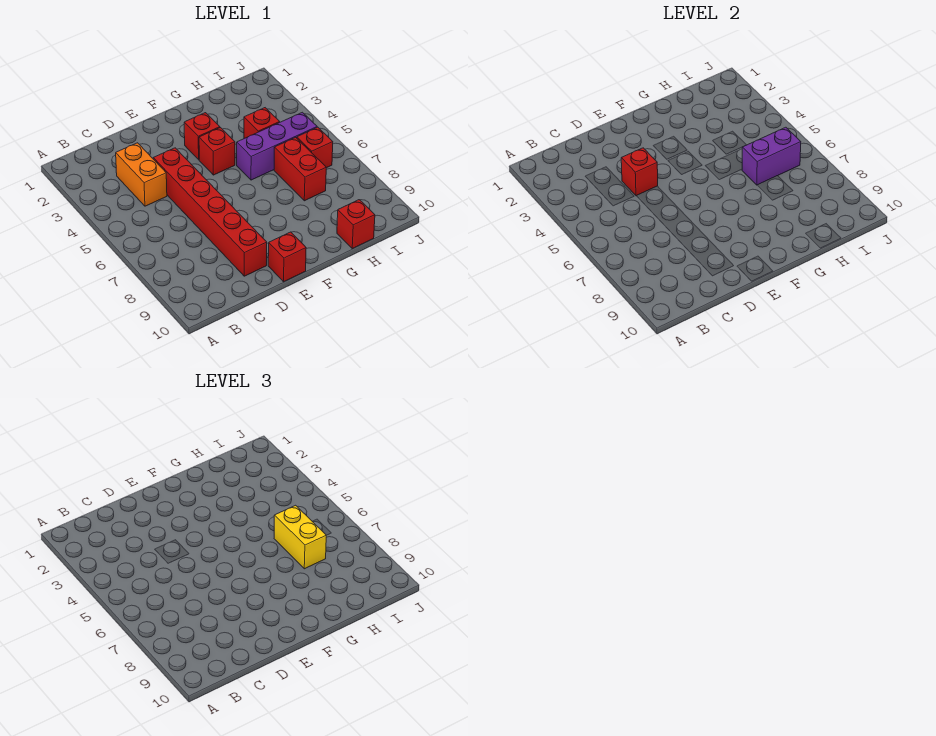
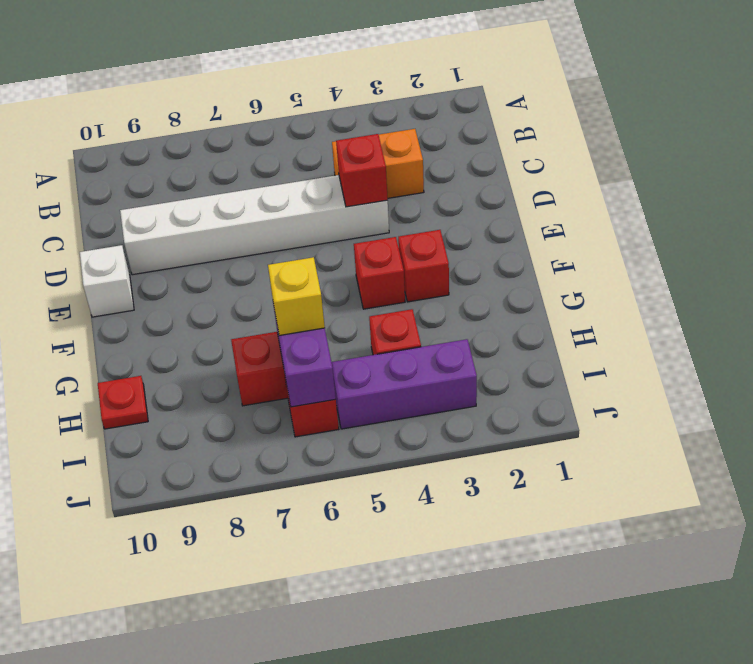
red brick D4:D9 level 1 -> white brick D4:D9 level 1
red brick E10 level 1 -> white brick E10 level 1
purple brick G5:I5 level 1 -> purple brick I3:I5 level 1
yellow brick H6:H7 level 3 -> yellow brick H6 level 3
red brick H10 level 1 -> red plate H10 level 1

